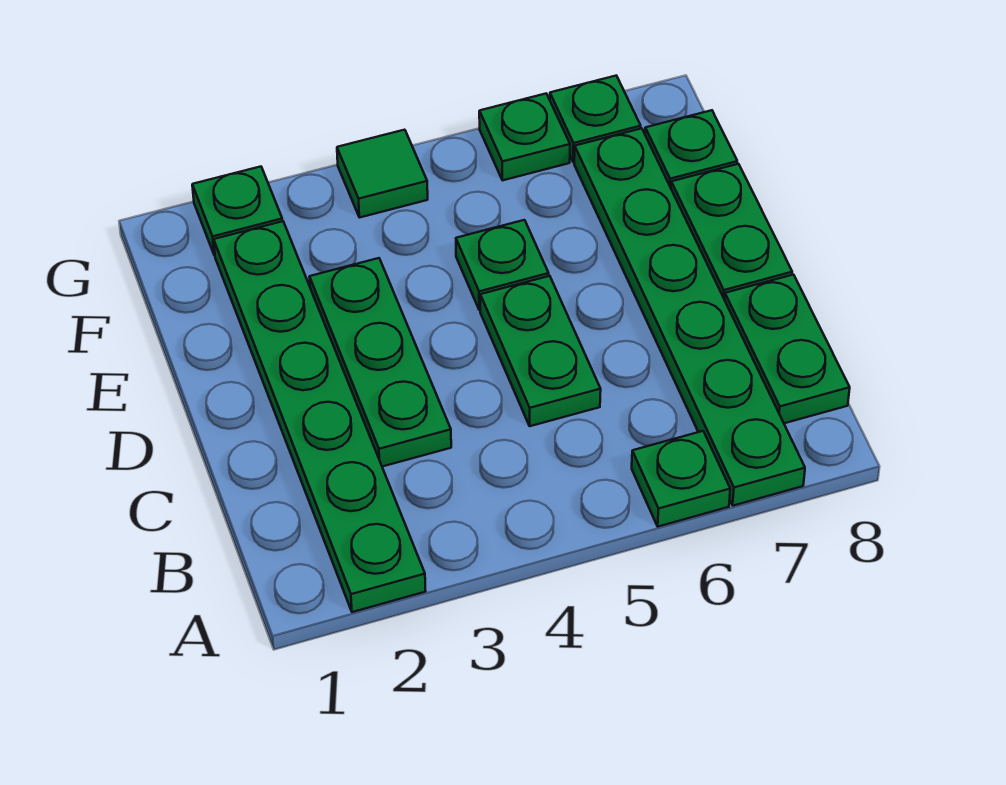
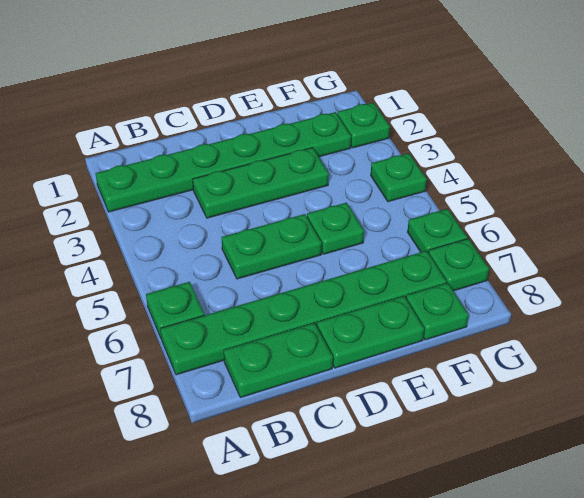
green tile G4 level 1 -> green plate G4 level 1

